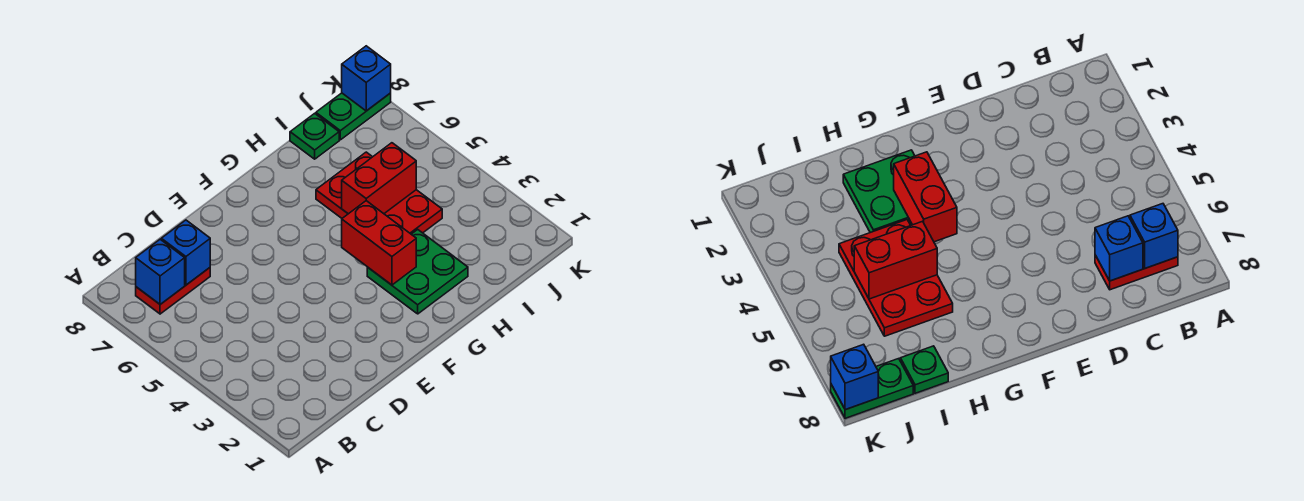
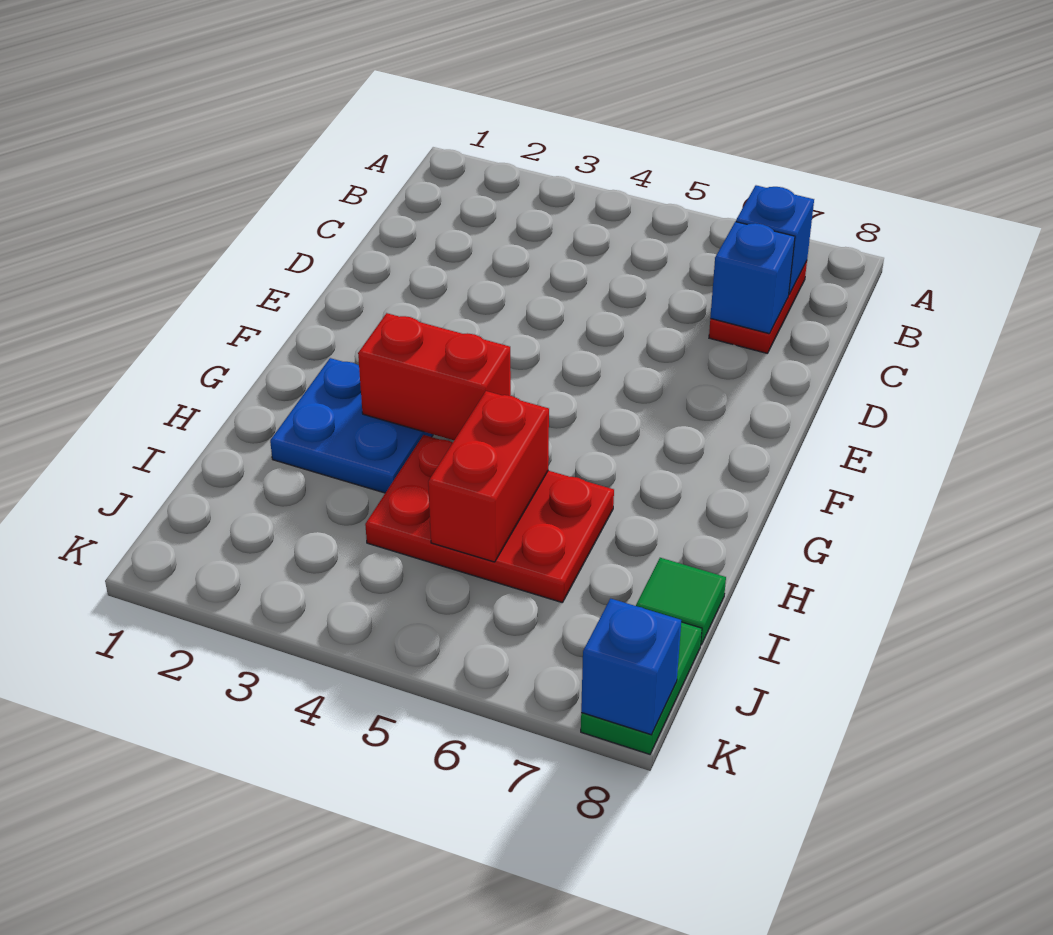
green plate G2:H3 level 1 -> blue plate G2:H3 level 1
green plate I8 level 1 -> green tile I8 level 1

